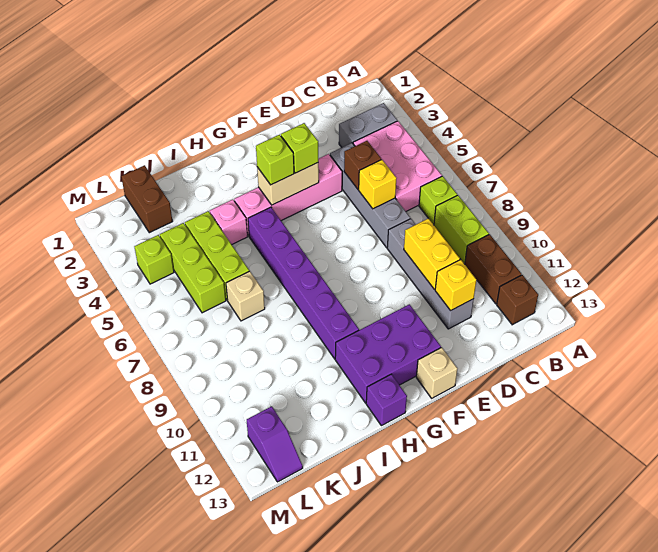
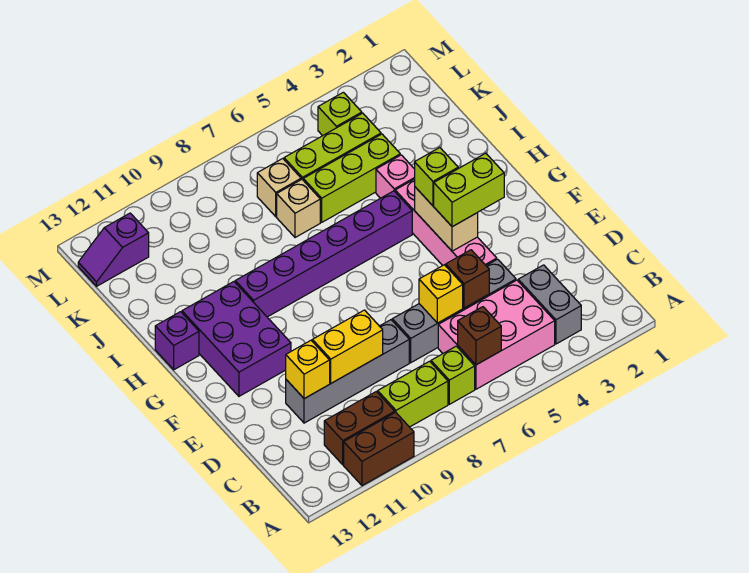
brown brick B12 level 1 -> brown brick B6 level 2
lime brick F4 level 3 -> lime brick F3:F4 level 3
tan brick F13 level 1 -> tan brick K7 level 1
brown brick K1:K2 level 1 -> brown brick A10:A11 level 1

